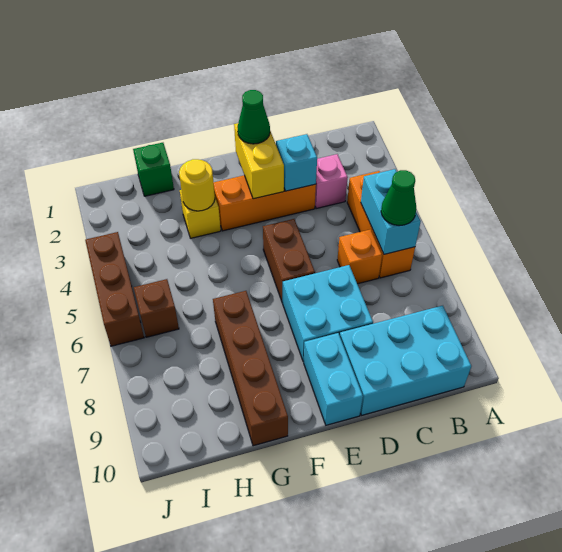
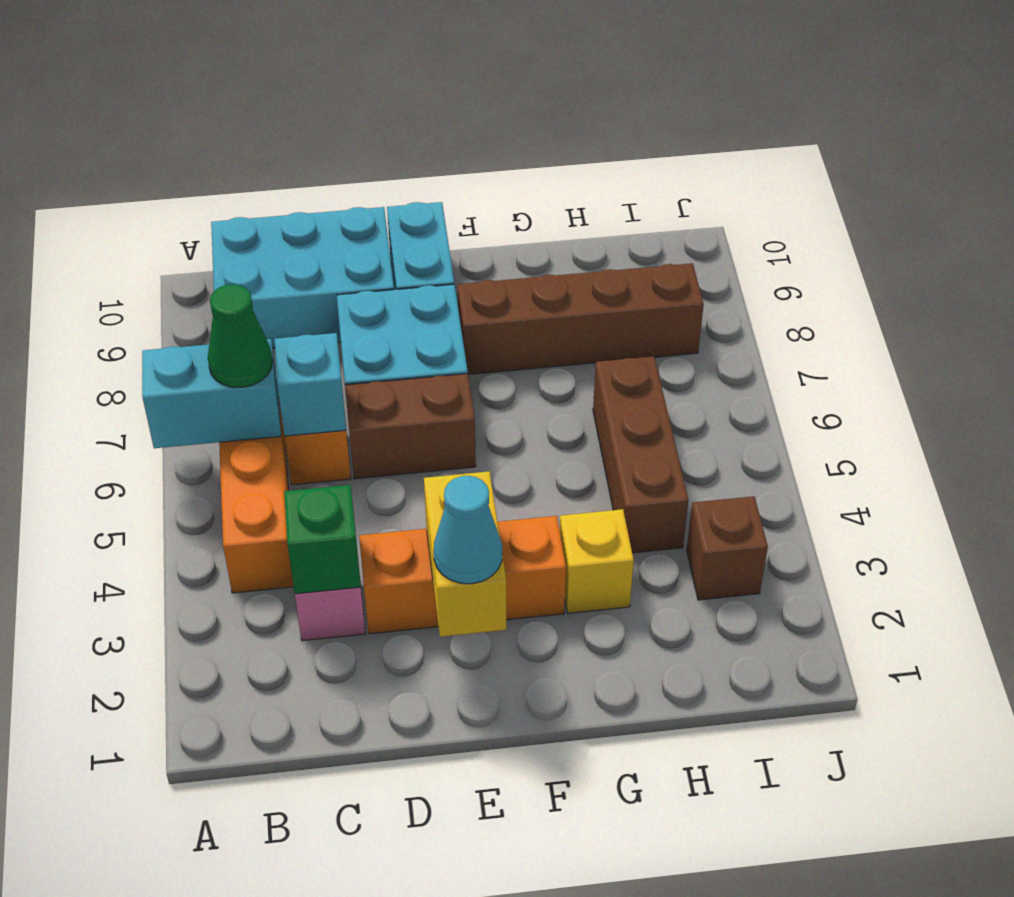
cyan brick B5:B6 level 2 -> cyan brick A6:B6 level 2
cyan brick D3 level 2 -> cyan brick C6 level 2
green cone E2 level 3 -> cyan cone E2 level 3
brown brick E5:E6 level 1 -> brown brick D6:E6 level 1
yellow round brick G3 level 2 -> none
brown brick G7:G10 level 1 -> brown brick F8:I8 level 1
green brick H1 level 1 -> green brick C3 level 2
brown brick I6 level 1 -> brown brick I3 level 1
brown brick J4:J6 level 1 -> brown brick H4:H6 level 1

